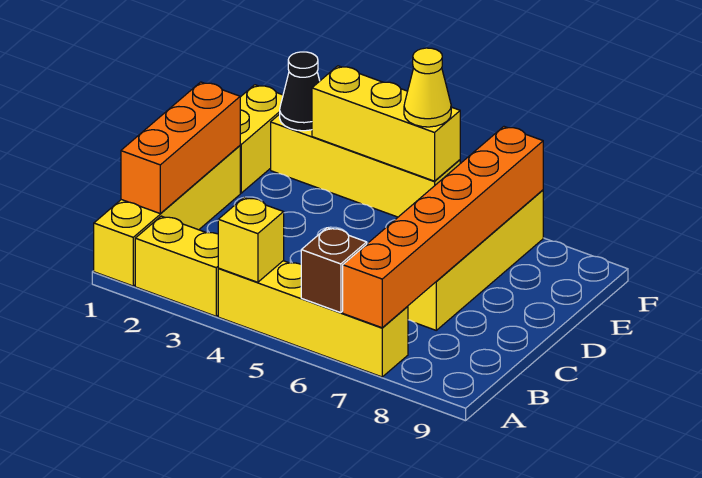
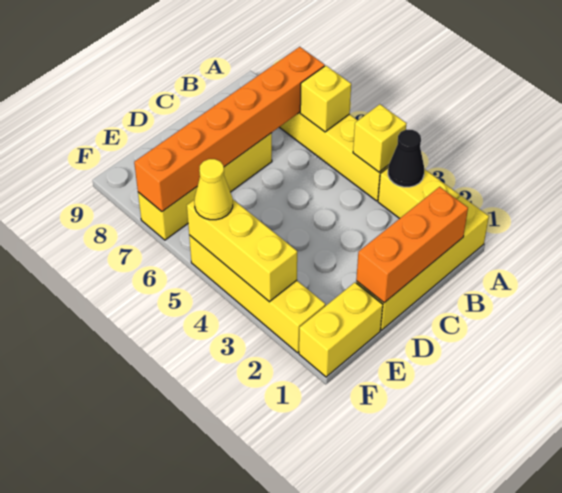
brown brick A6 level 2 -> yellow brick A6 level 2
black cone F2 level 2 -> black cone A3 level 2

